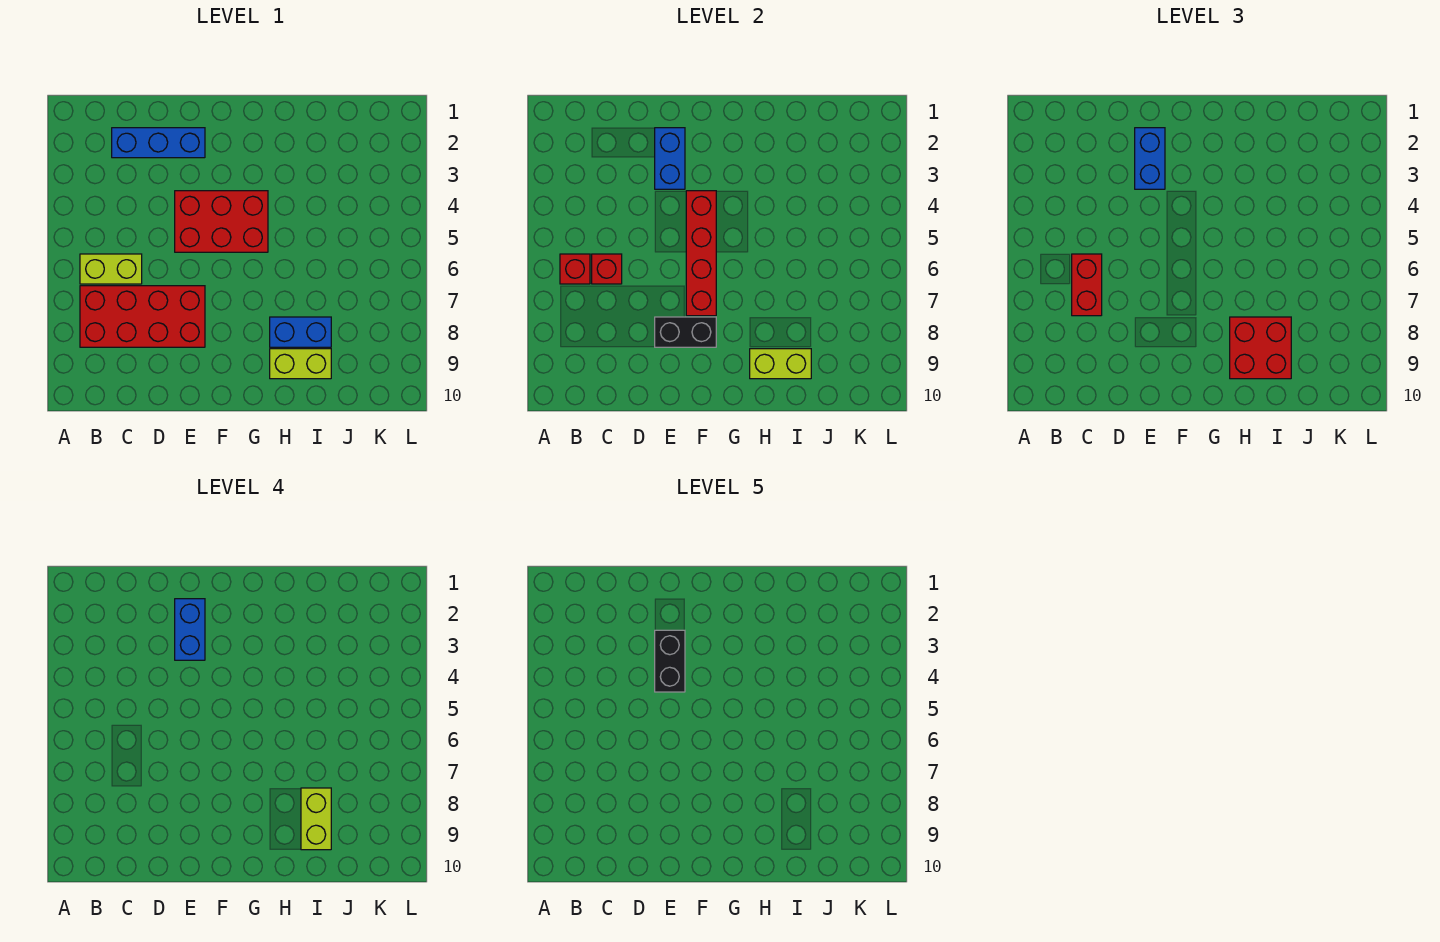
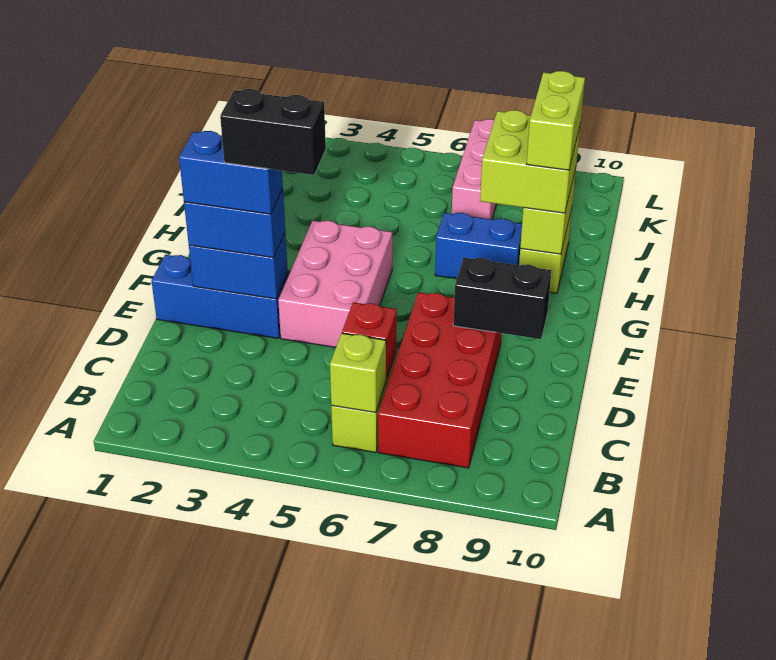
red brick B6 level 2 -> lime brick B6 level 2
blue brick C2:E2 level 1 -> blue brick E1:E3 level 1
red brick C6:C7 level 3 -> none
red brick E4:G5 level 1 -> pink brick E4:G5 level 1
black brick E8:F8 level 2 -> black brick E8:E9 level 2
red brick F4:F7 level 2 -> none
blue brick H8:I8 level 1 -> blue brick H7:H8 level 1
red brick H8:I9 level 3 -> lime brick H8:I9 level 3
lime brick I8:I9 level 4 -> lime brick H9:I9 level 4
none -> pink brick J7:L7 level 1

